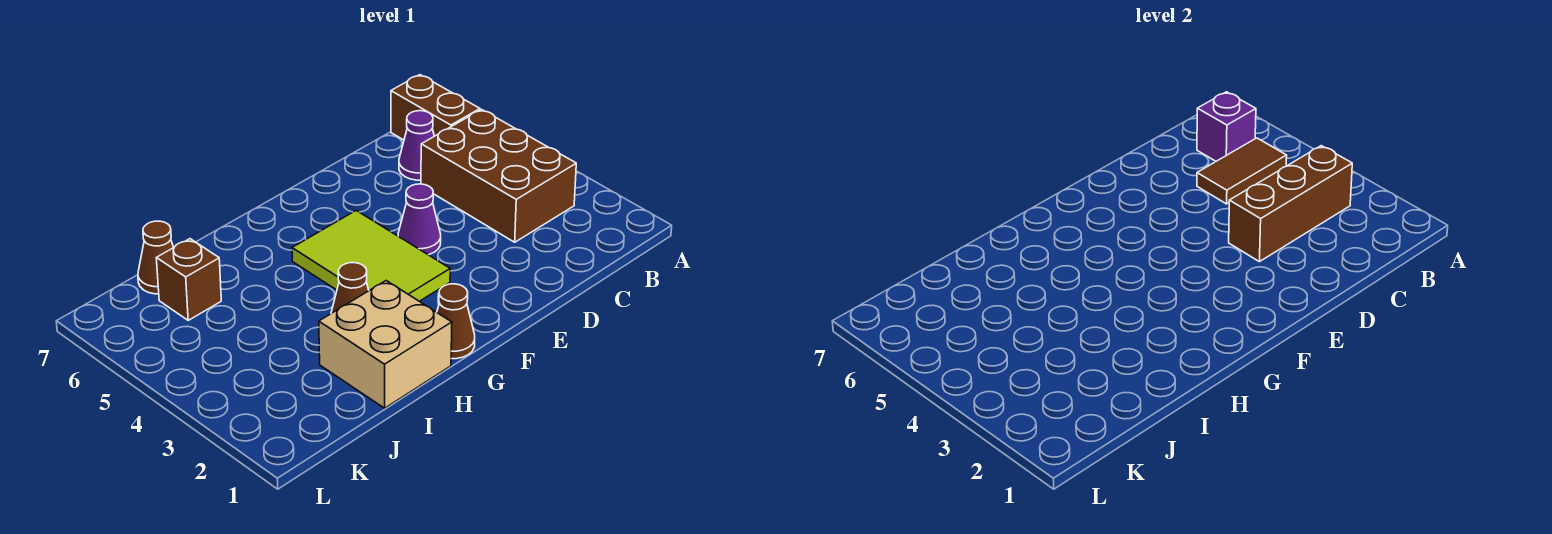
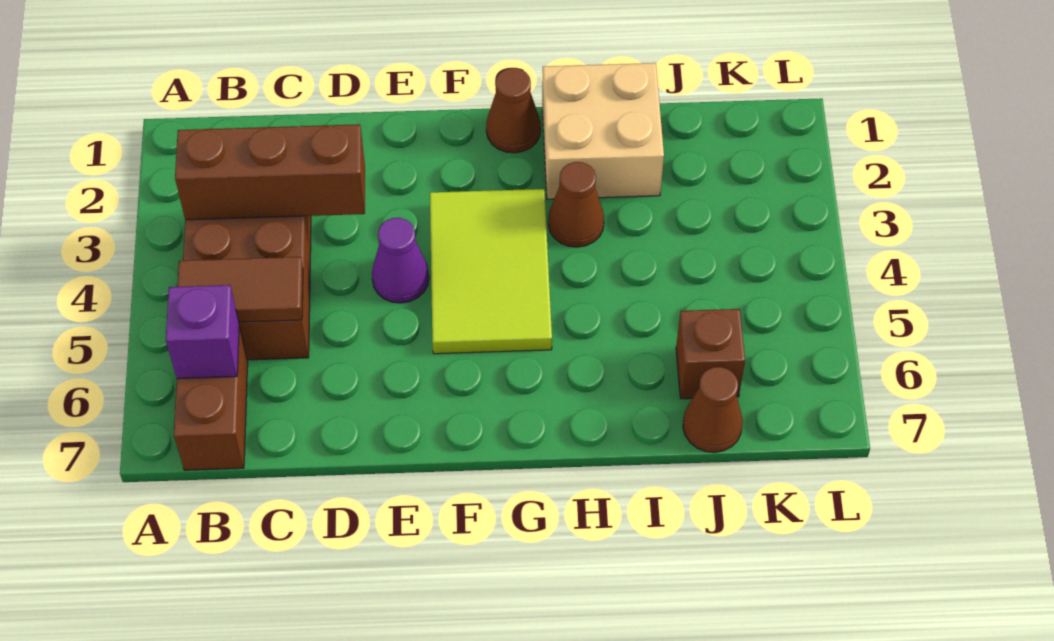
purple cone C6 level 1 -> none

